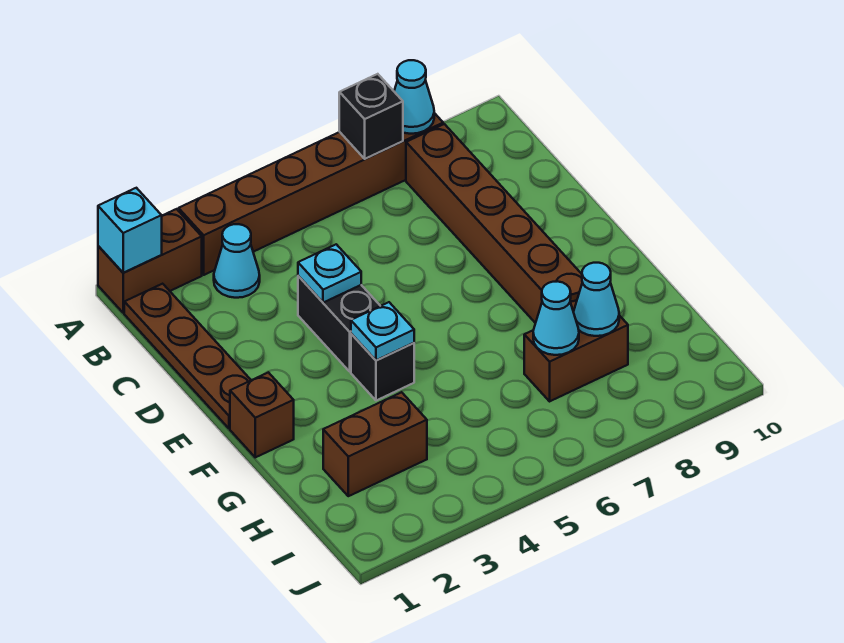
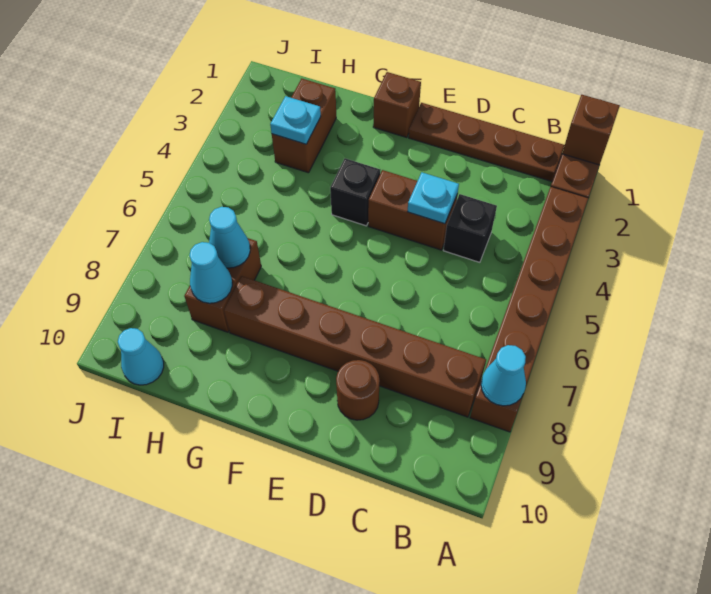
cyan brick A1 level 2 -> brown brick A1 level 2
black brick A7 level 2 -> black brick C4 level 1
cyan cone B3 level 1 -> cyan cone I10 level 1
black brick D4:E4 level 1 -> brown brick D4:E4 level 1
none -> brown round brick D9 level 1
cyan plate F4 level 2 -> cyan plate H3 level 2

